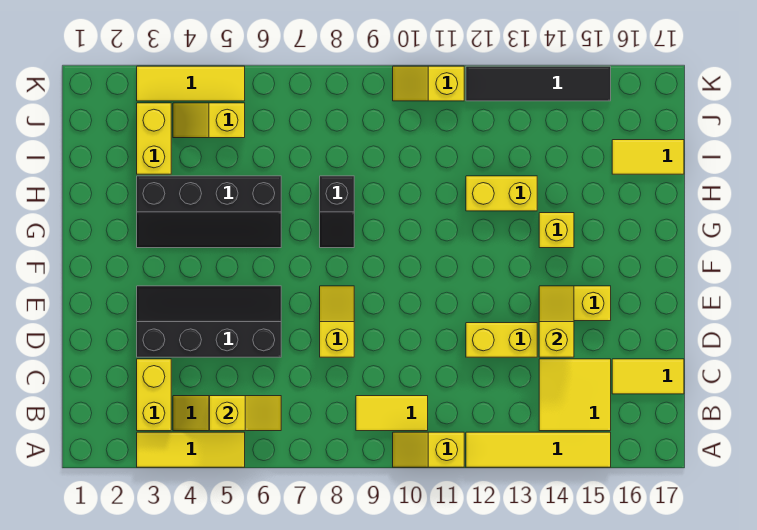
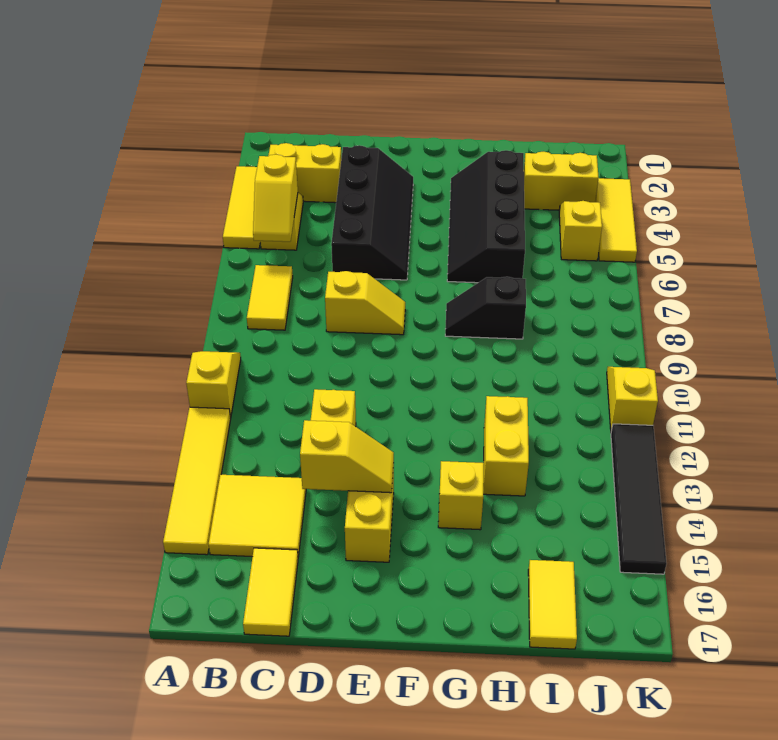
yellow tile B9:B10 level 1 -> yellow tile B7:B8 level 1

